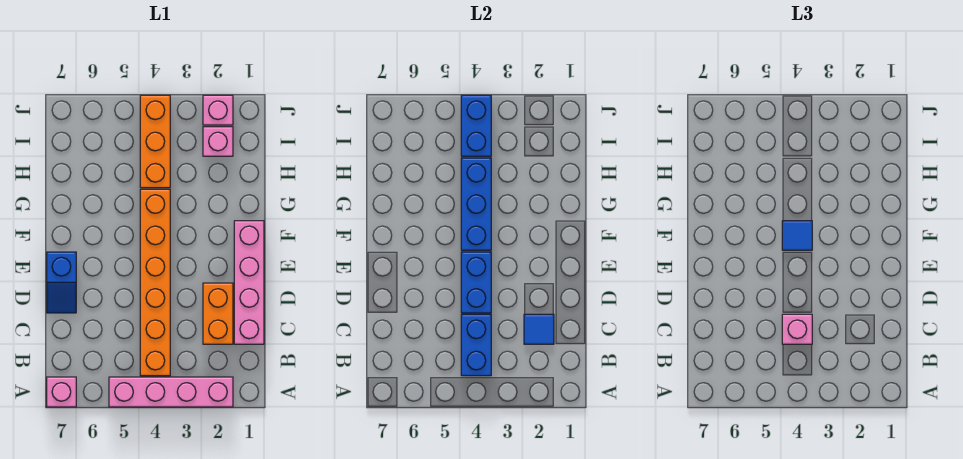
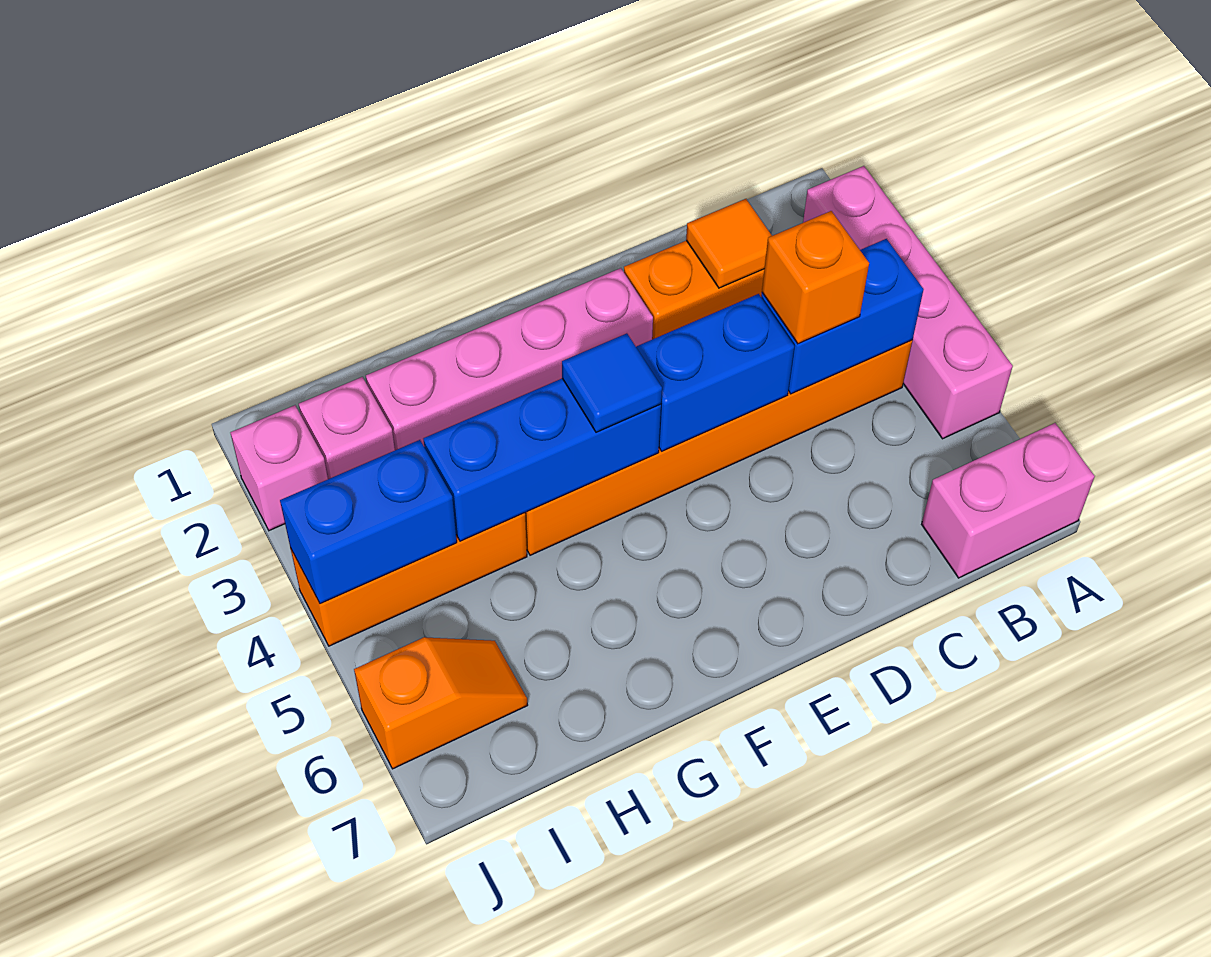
pink brick A7 level 1 -> pink brick A7:B7 level 1
pink brick C1:F1 level 1 -> pink brick E2:H2 level 1
blue tile C2 level 2 -> orange tile C2 level 2
pink brick C4 level 3 -> orange brick C4 level 3
blue slope D7:E7 level 1 top E -> none
none -> orange slope I6:J6 level 1 top J

